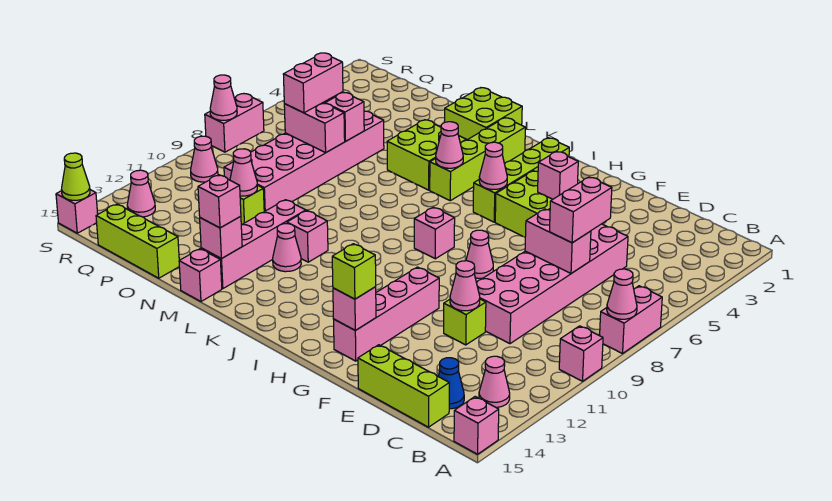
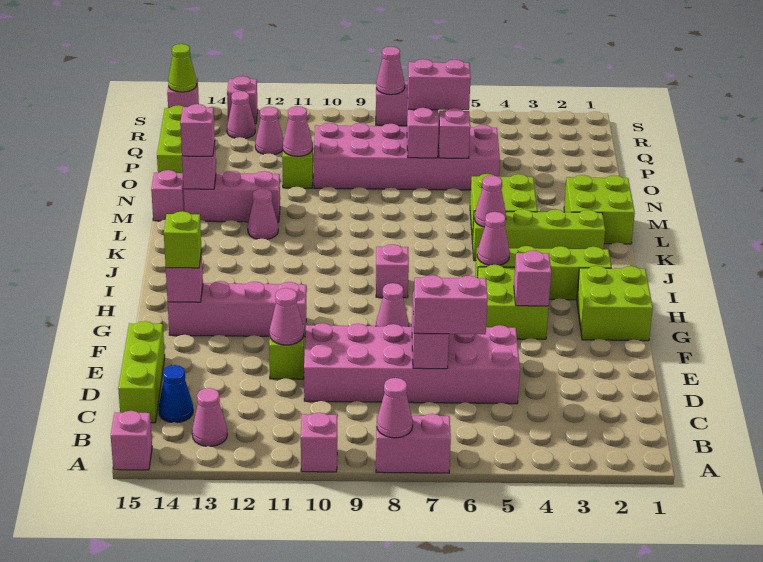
none -> lime brick G1:H2 level 1
pink brick L11 level 1 -> pink brick S13 level 1
pink brick M11:M14 level 1 -> pink brick M12:M14 level 1
pink cone R10 level 1 -> pink cone Q12 level 1

